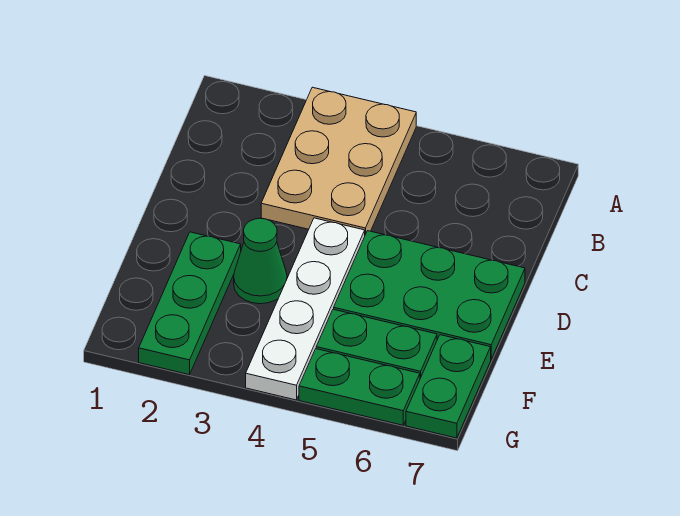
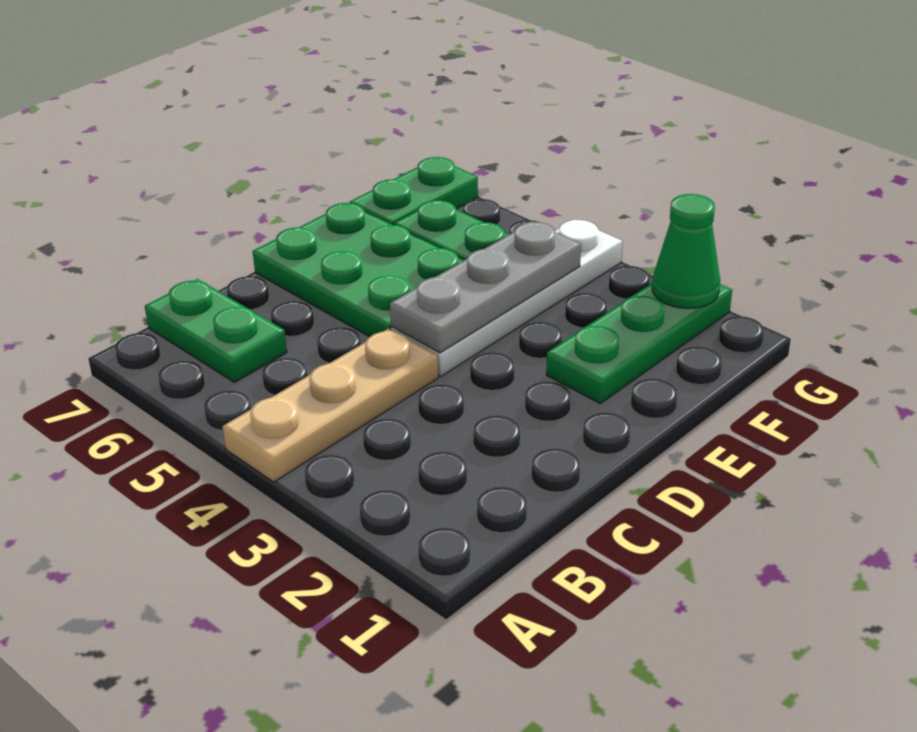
tan plate A3:C4 level 1 -> tan plate A4:C4 level 1
none -> grey plate D4:F4 level 2
green cone E3 level 1 -> green cone G2 level 2
green plate G5:G6 level 1 -> green plate B6:B7 level 1

